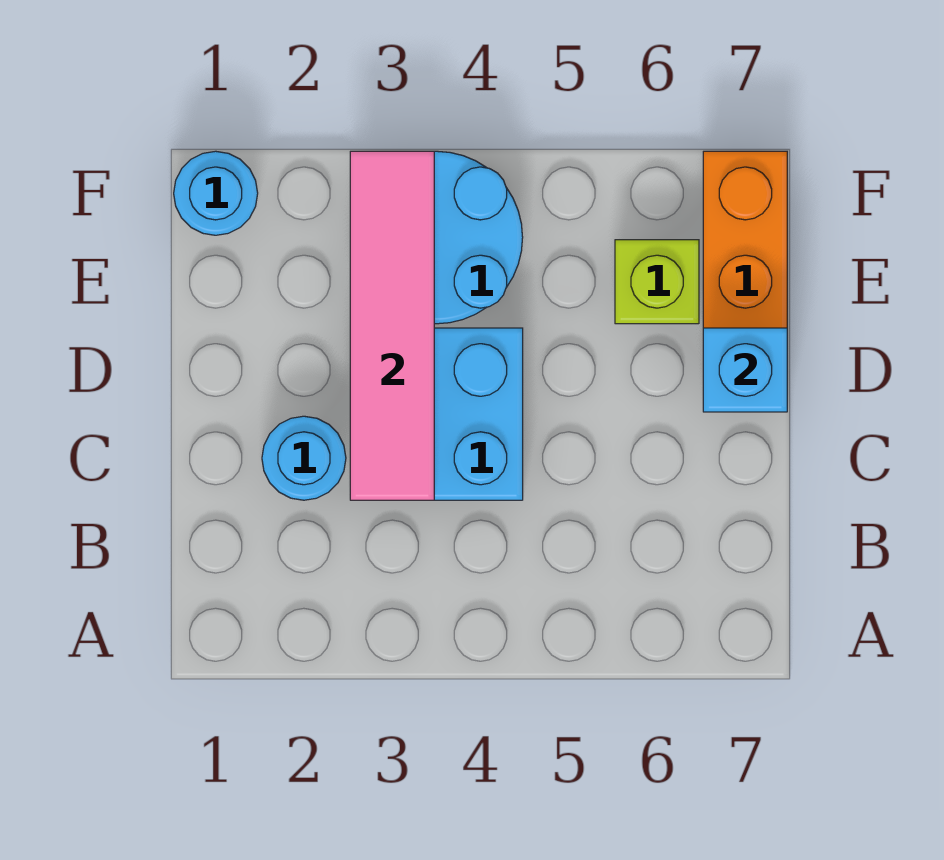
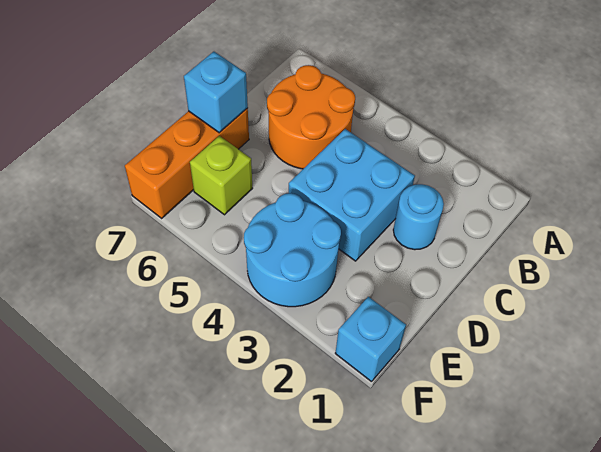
none -> orange round brick B5:C6 level 1
pink tile C3:F3 level 2 -> none
cyan round brick F1 level 1 -> cyan brick F1 level 1

